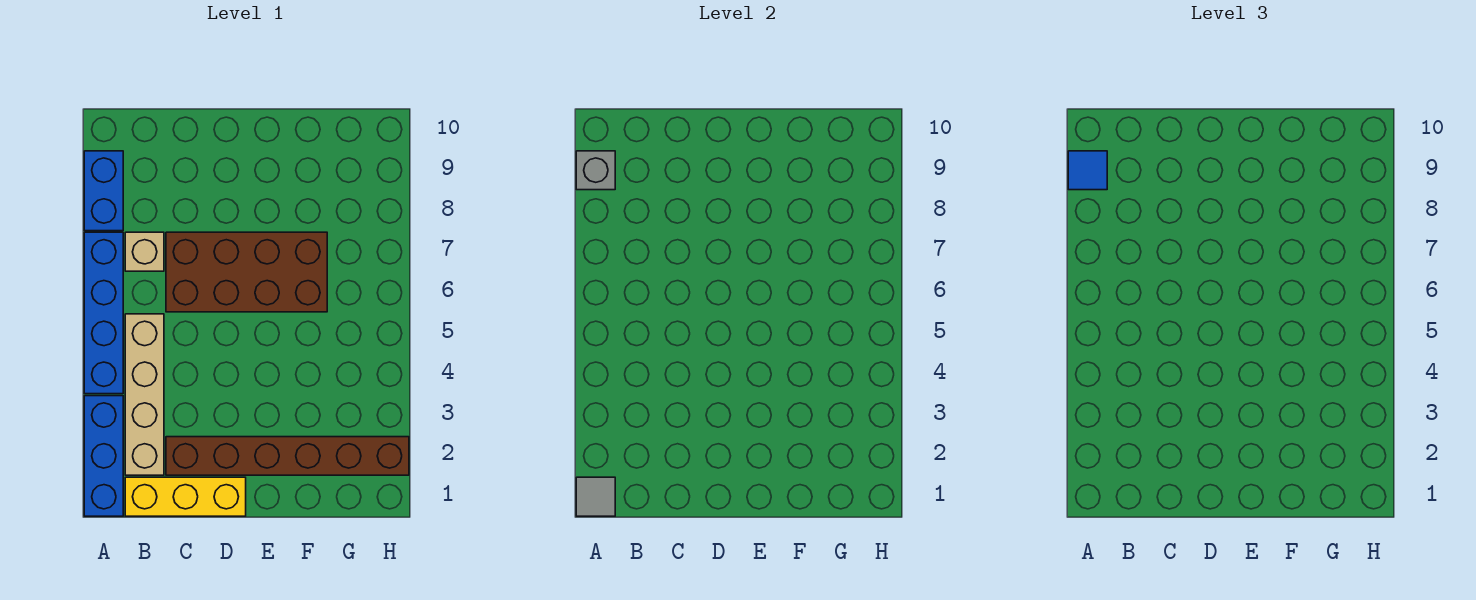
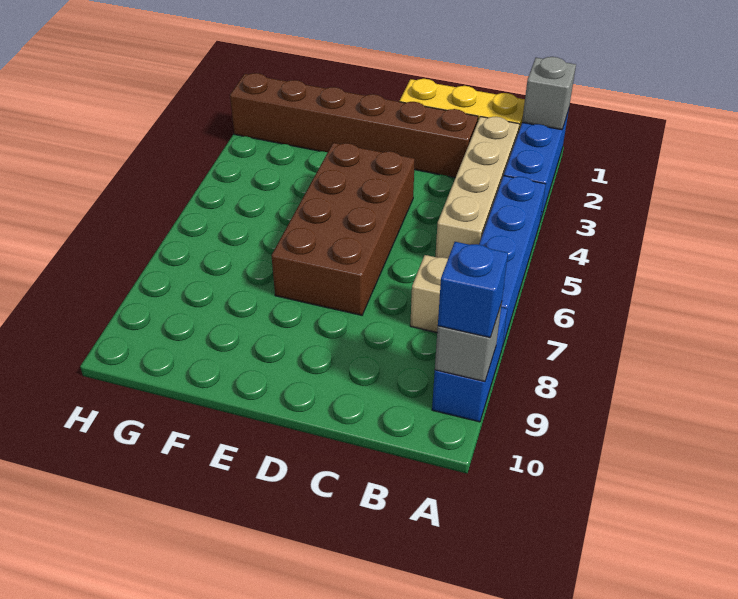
grey tile A1 level 2 -> grey brick A1 level 2
blue tile A9 level 3 -> blue brick A9 level 3
brown brick C6:F7 level 1 -> brown brick D4:E7 level 1

